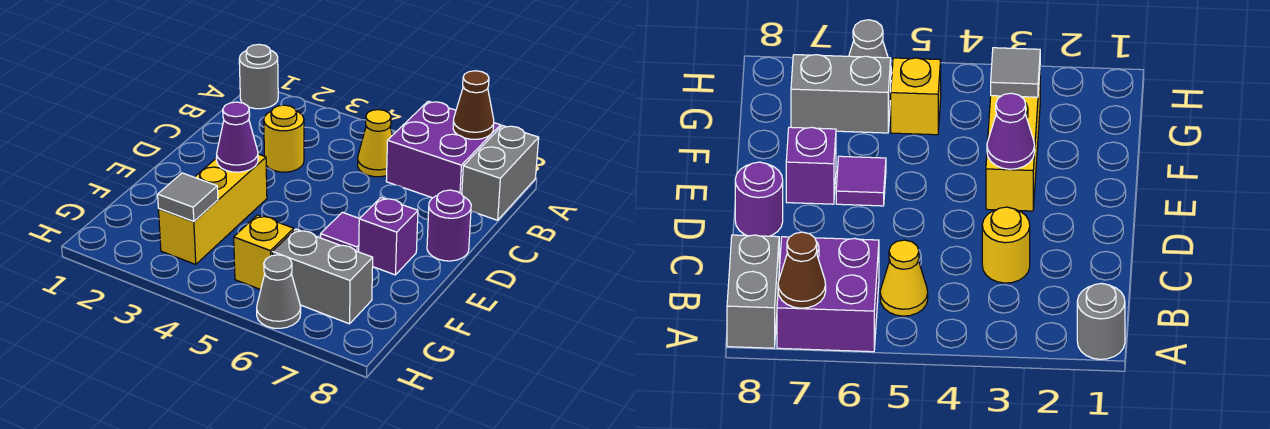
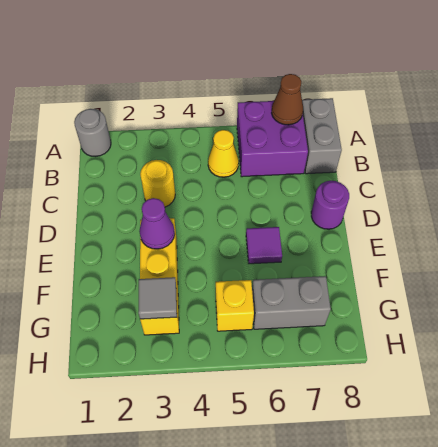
purple brick E7 level 1 -> none
grey cone H6 level 1 -> none

